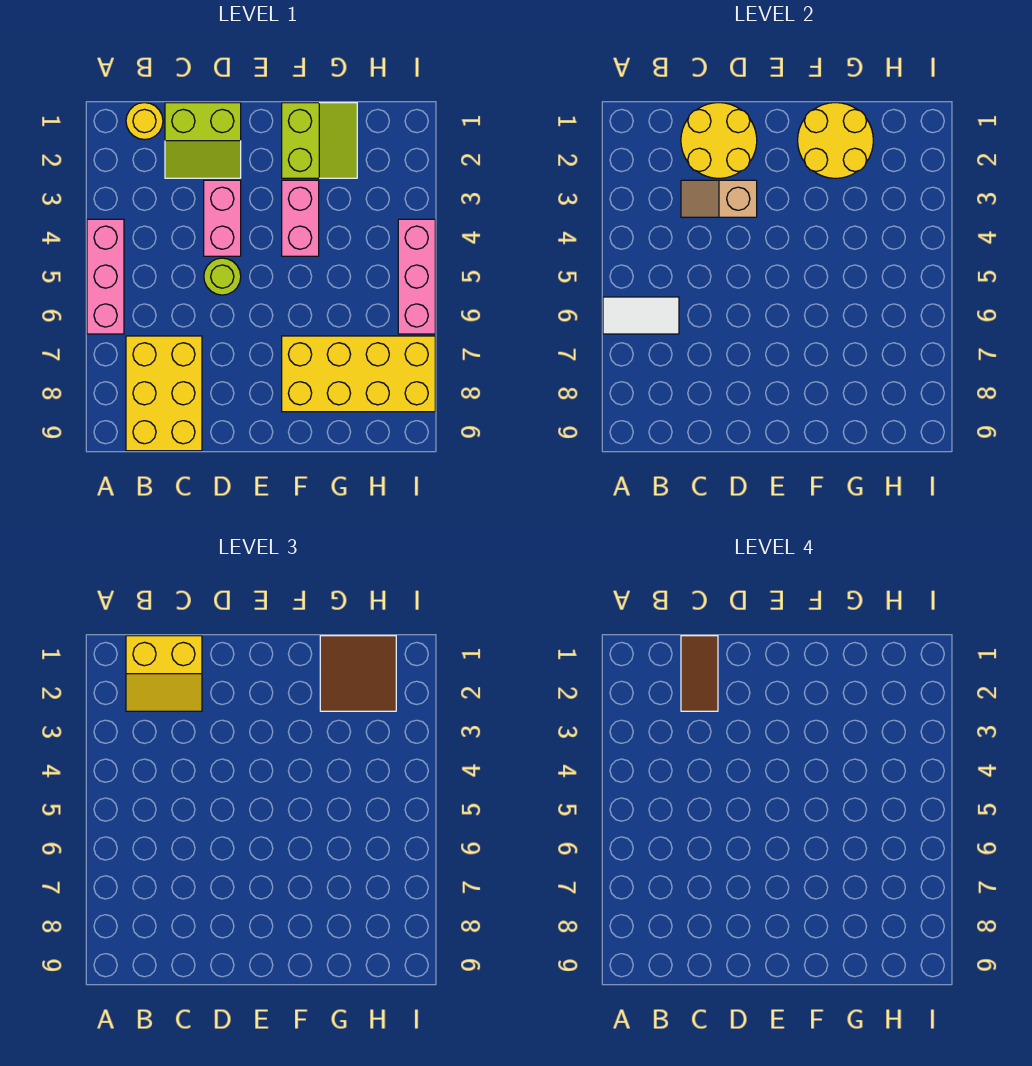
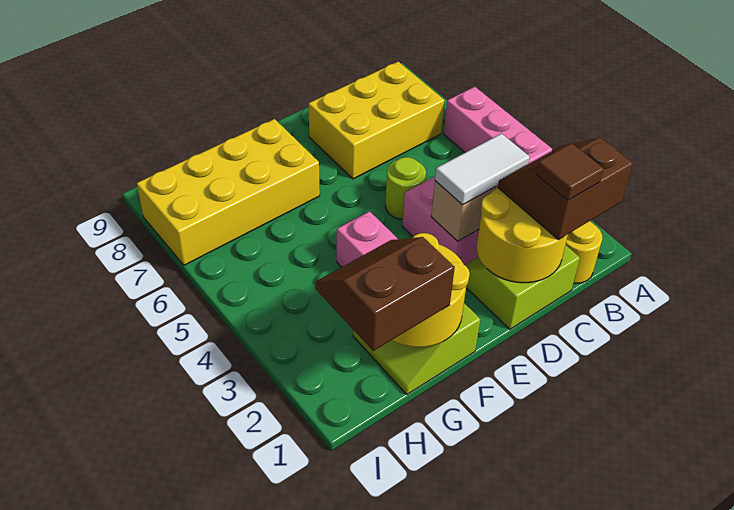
white tile A6:B6 level 2 -> white tile C3:D3 level 3
yellow slope B1:C2 level 3 top 1 -> brown slope B1:C2 level 3 top 1
yellow brick B7:C9 level 1 -> yellow brick B7:D8 level 1
brown tile C1:C2 level 4 -> brown tile C1 level 4
brown tile G1:H2 level 3 -> brown slope G1:H2 level 3 top 1
pink brick I4:I6 level 1 -> none

